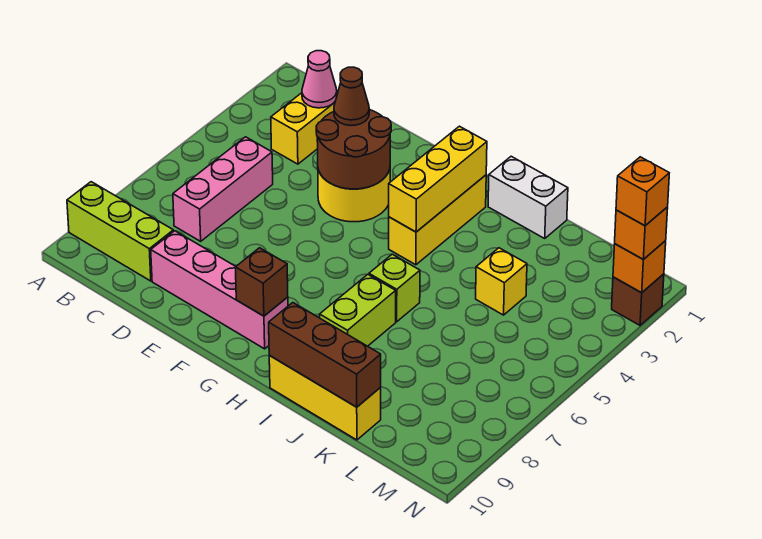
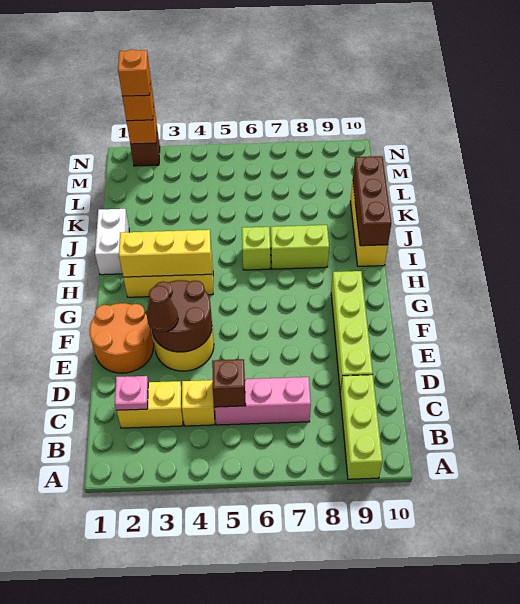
pink cone C2 level 2 -> pink plate C2 level 2
pink brick D9:G9 level 1 -> lime brick D9:G9 level 1
none -> orange round brick E1:F2 level 1
brown brick G9 level 2 -> brown brick C5 level 2
yellow brick K4 level 1 -> yellow brick C4 level 1

